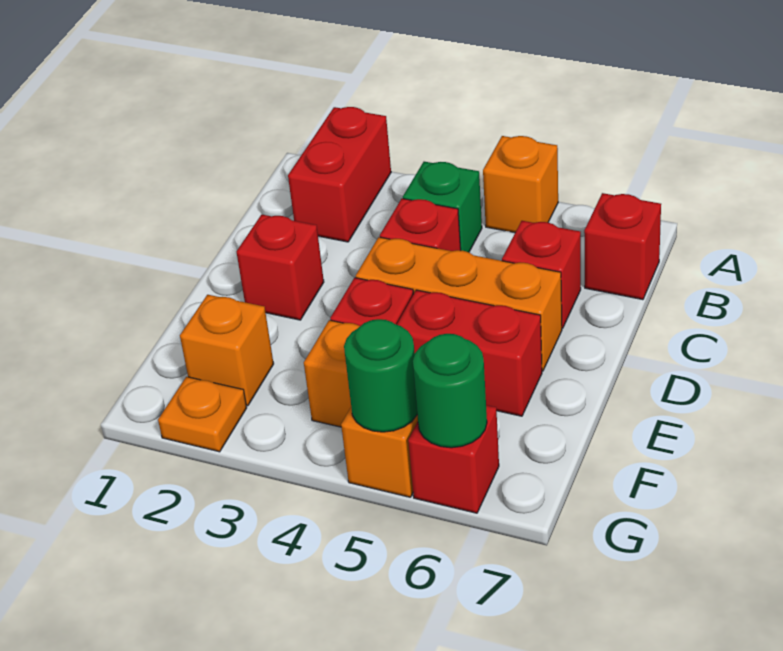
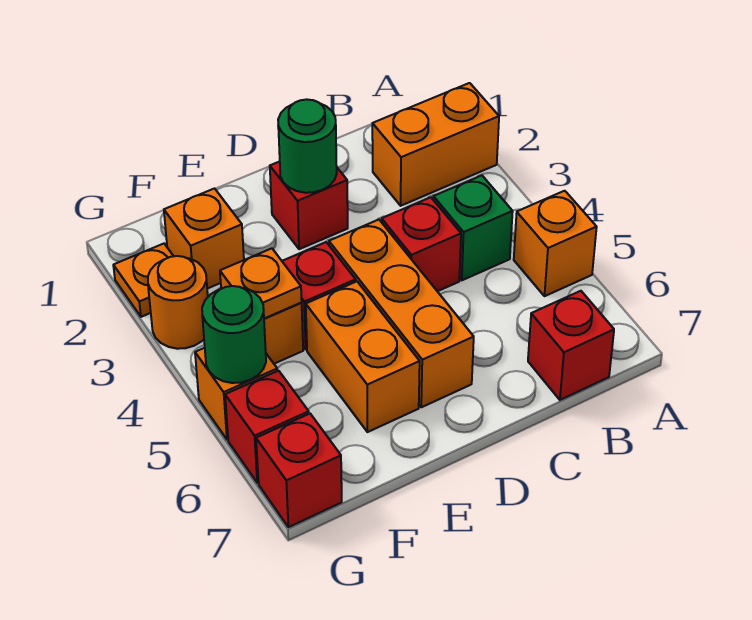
red brick A2:B2 level 1 -> orange brick A2:B2 level 1
red brick C6 level 1 -> red brick G7 level 1
red brick E5:E6 level 1 -> orange brick E5:E6 level 1
none -> orange plate F4 level 2
none -> orange round brick G3 level 1
green round brick G6 level 2 -> green round brick D2 level 2

